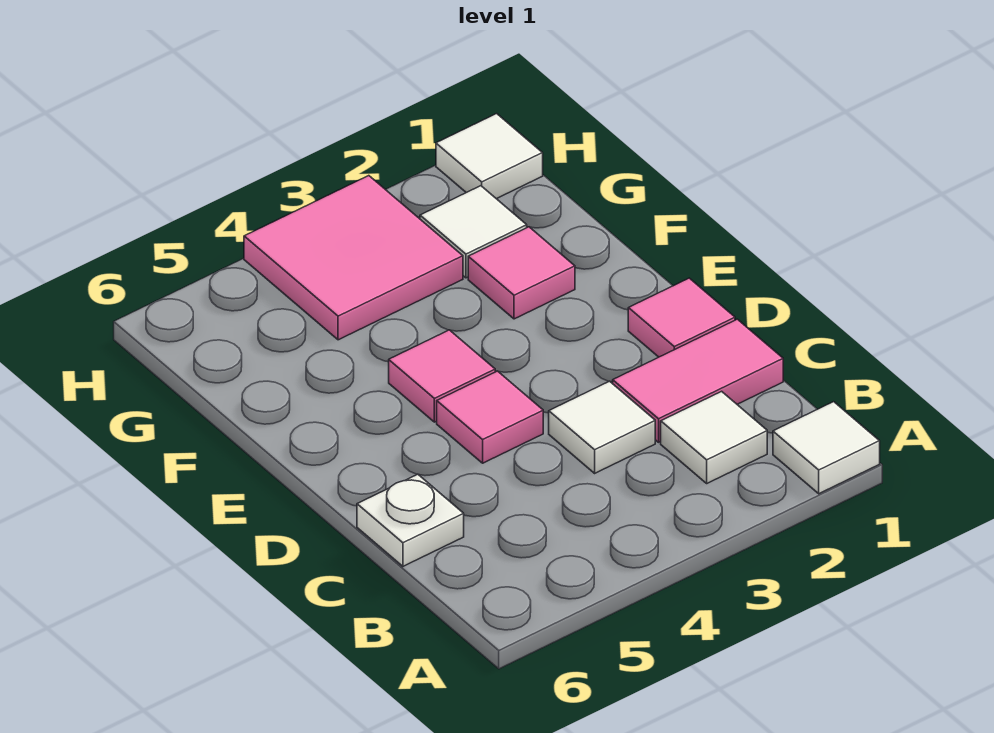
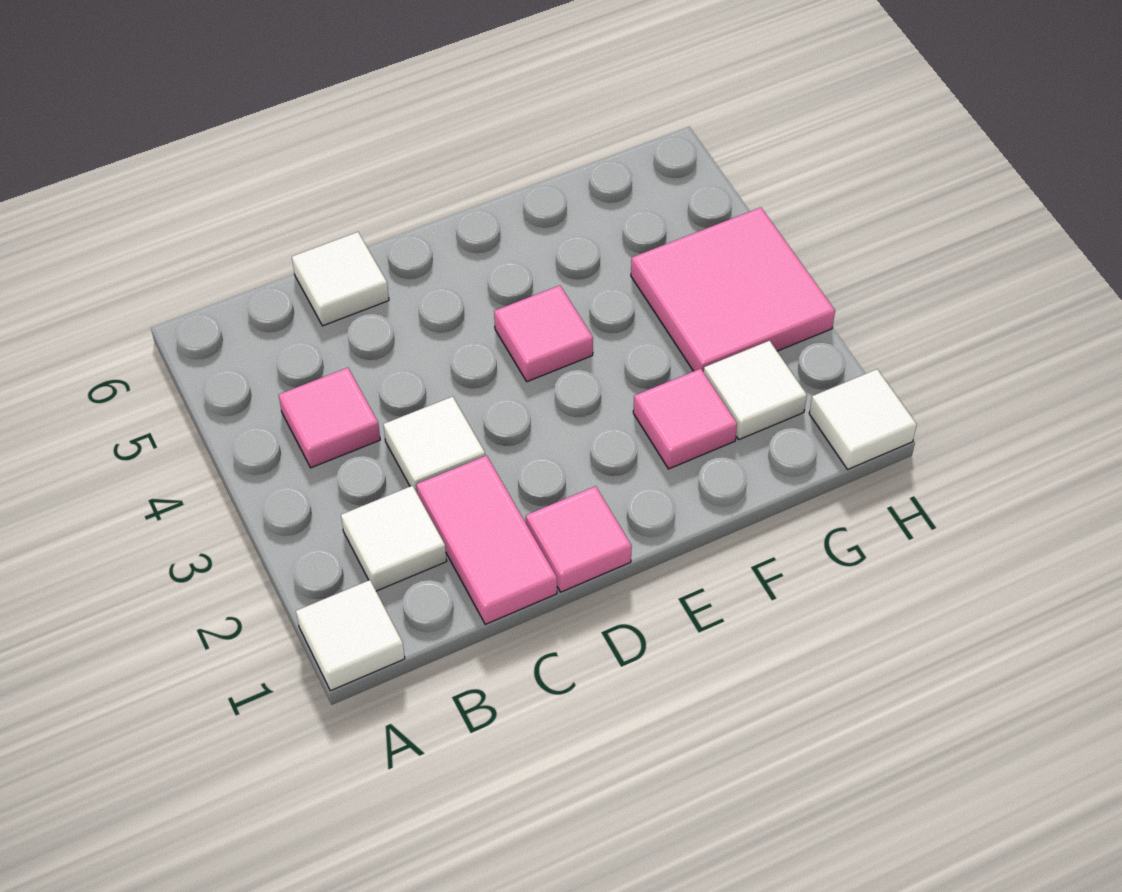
white plate C6 level 1 -> white tile C6 level 1
pink tile D4 level 1 -> pink tile B4 level 1

